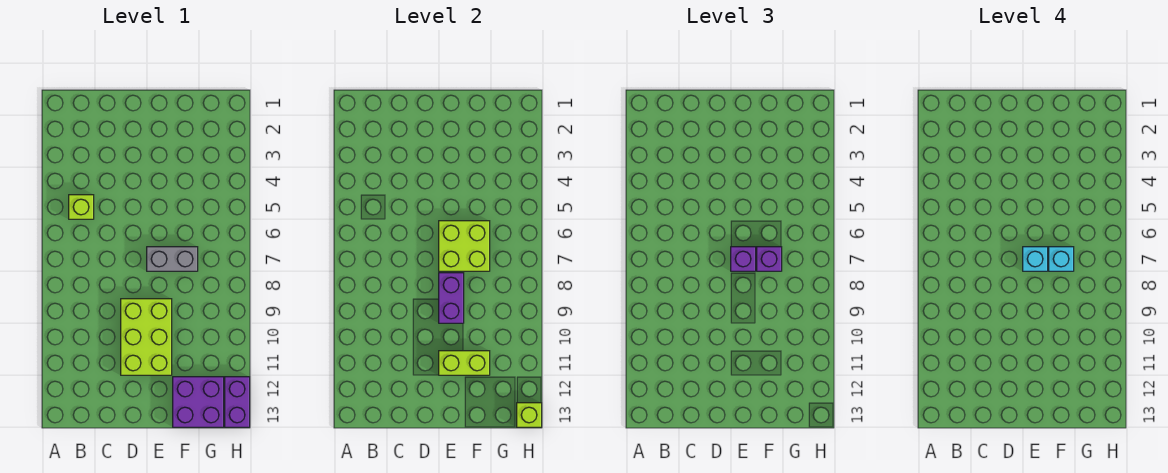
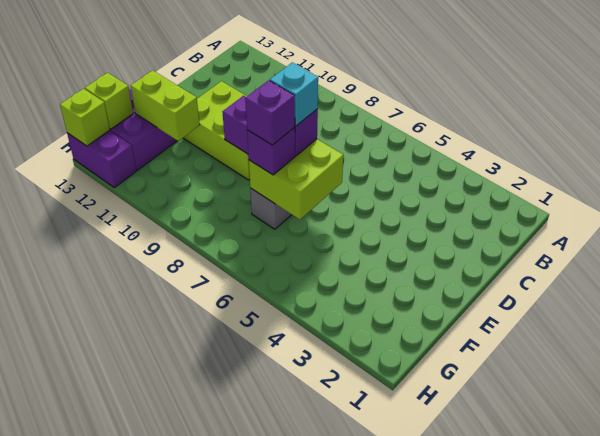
lime brick B5 level 1 -> lime brick G13 level 2
lime brick E11:F11 level 2 -> lime brick F11:F12 level 2
cyan brick F7 level 4 -> purple brick F7 level 4

